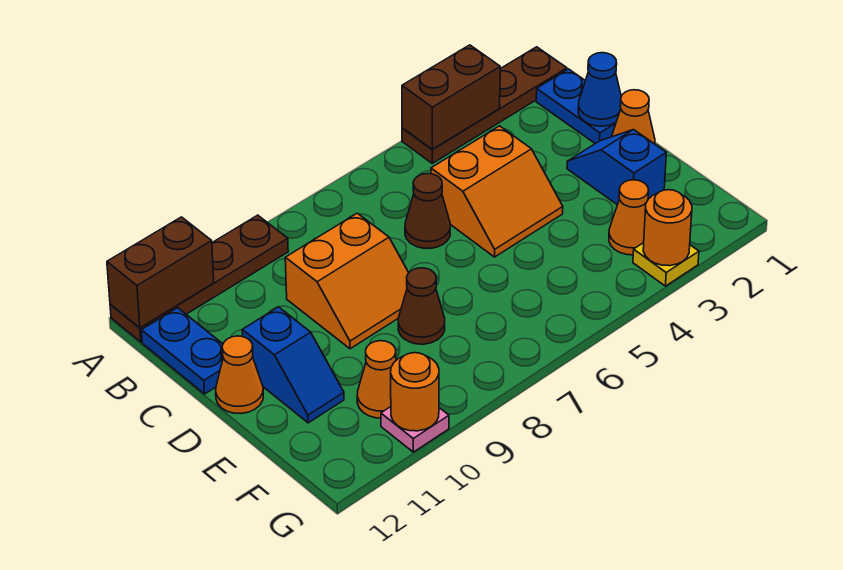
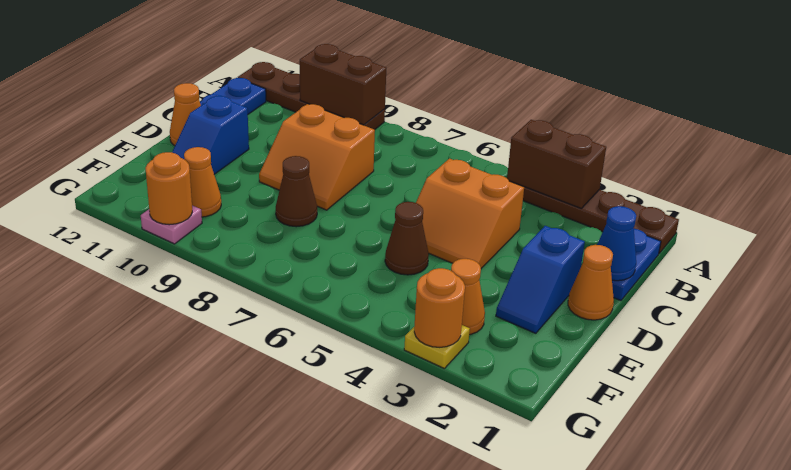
brown brick A11:A12 level 2 -> brown brick A9:A10 level 2
brown cone C6 level 1 -> brown cone E5 level 1
blue slope D2:E2 level 1 top E -> blue slope D2:E2 level 1 top D

